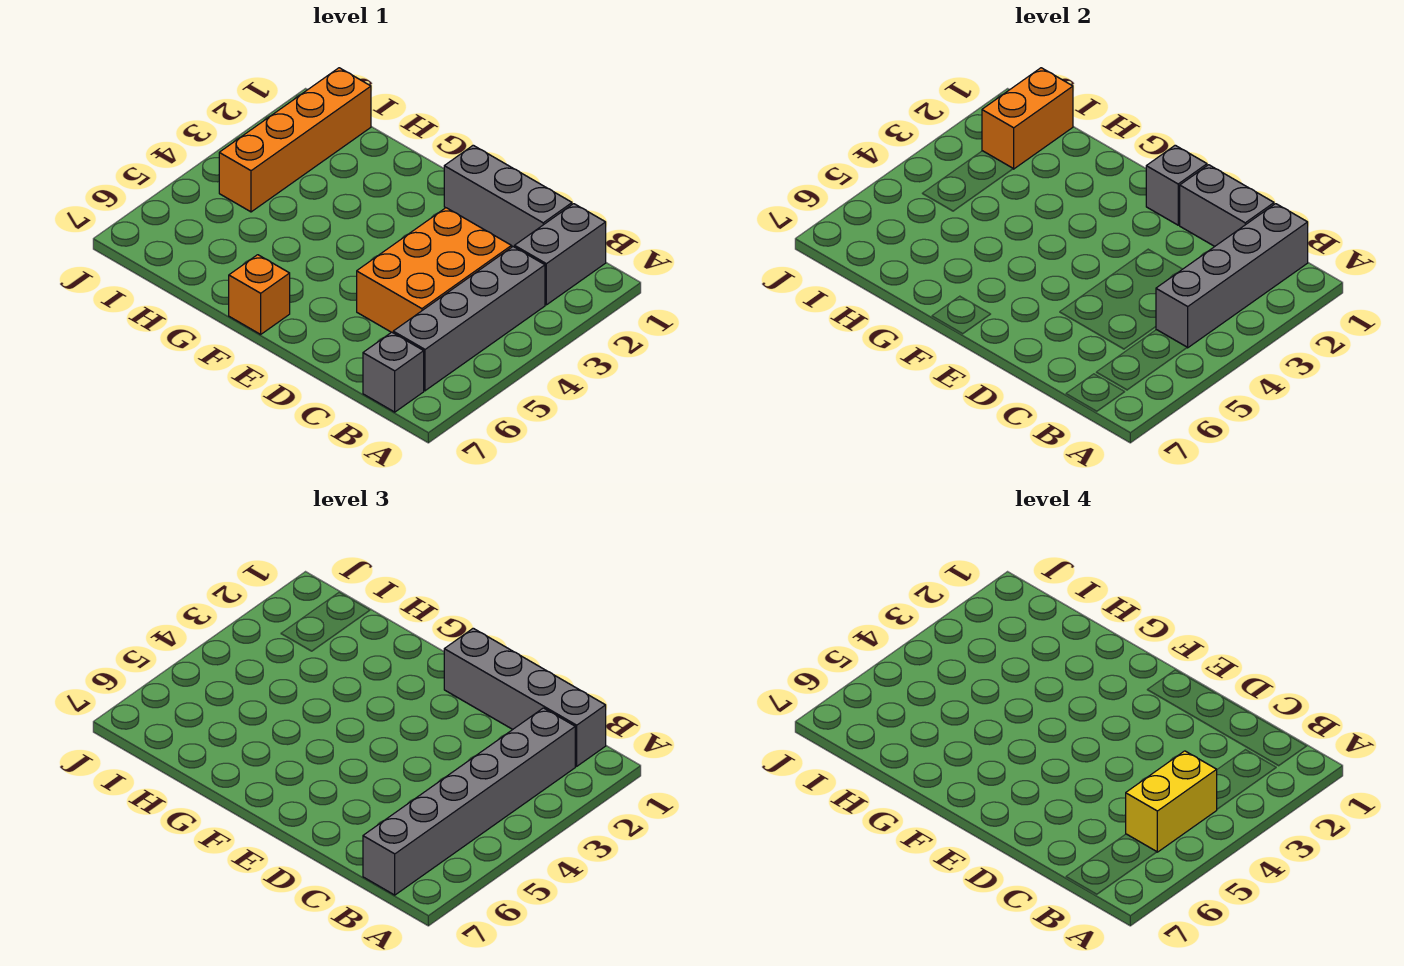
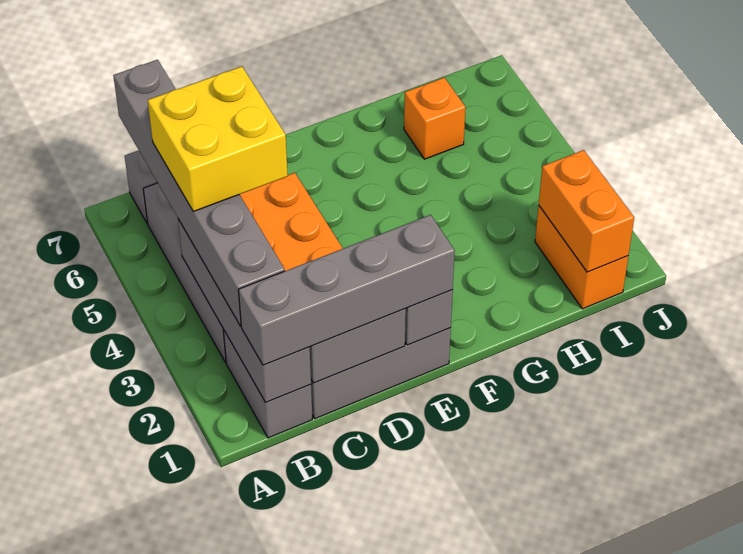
yellow brick B4:B5 level 4 -> yellow brick B4:C5 level 4
orange brick F7 level 1 -> orange brick H6 level 1
orange brick I1:I4 level 1 -> orange brick I1:I2 level 1

